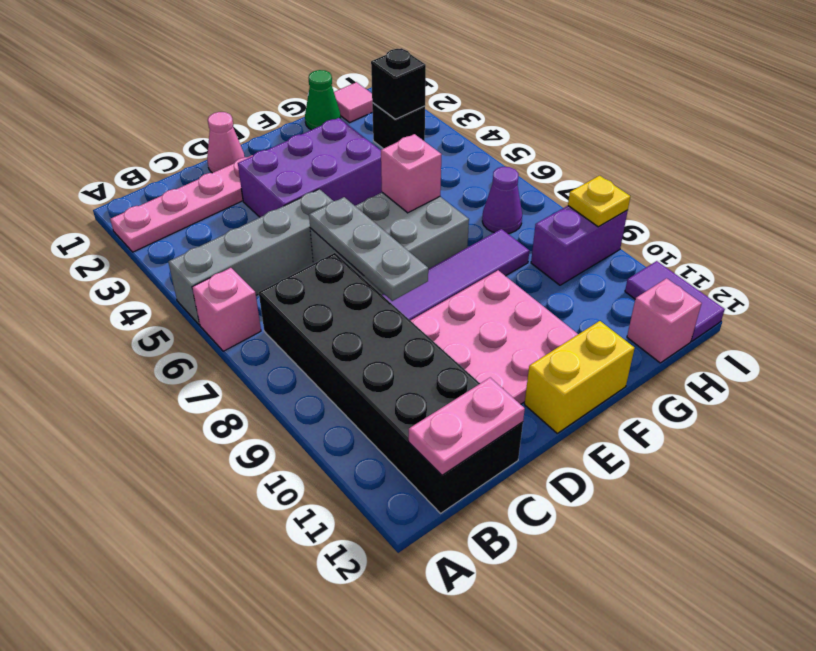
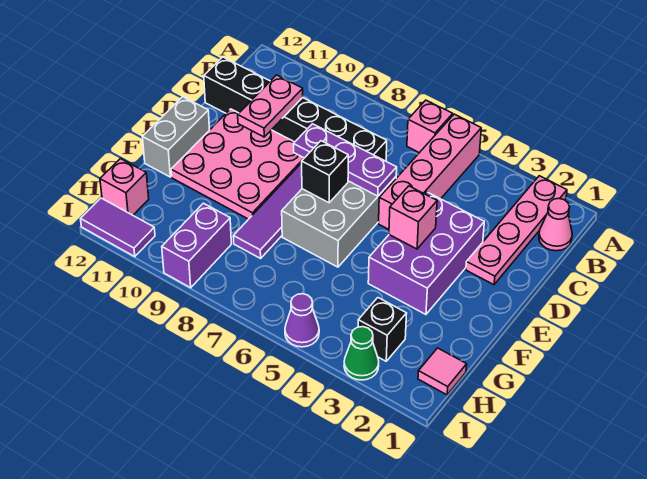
grey brick A5:D5 level 1 -> pink brick A5:D5 level 1
black brick B7:C12 level 1 -> black brick C7:C12 level 1
pink plate B12:C12 level 2 -> pink plate C10:D10 level 2
pink cone D1 level 1 -> pink cone B1 level 1
grey plate D6:D8 level 2 -> purple plate D6:D8 level 2
yellow brick E12:F12 level 1 -> grey brick E12:F12 level 1
pink brick F6 level 2 -> pink brick E4 level 2
green cone G1 level 1 -> green cone I3 level 1
black brick H3 level 2 -> black brick E7 level 2
purple cone H7 level 1 -> purple cone I5 level 1
yellow plate I9 level 2 -> none

